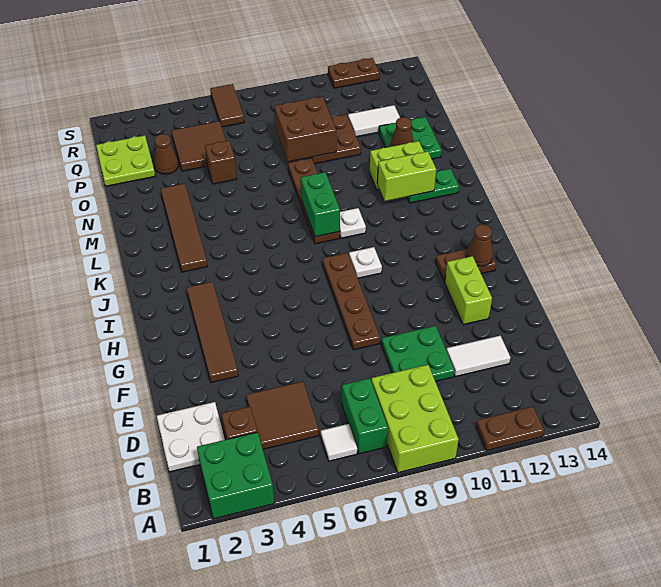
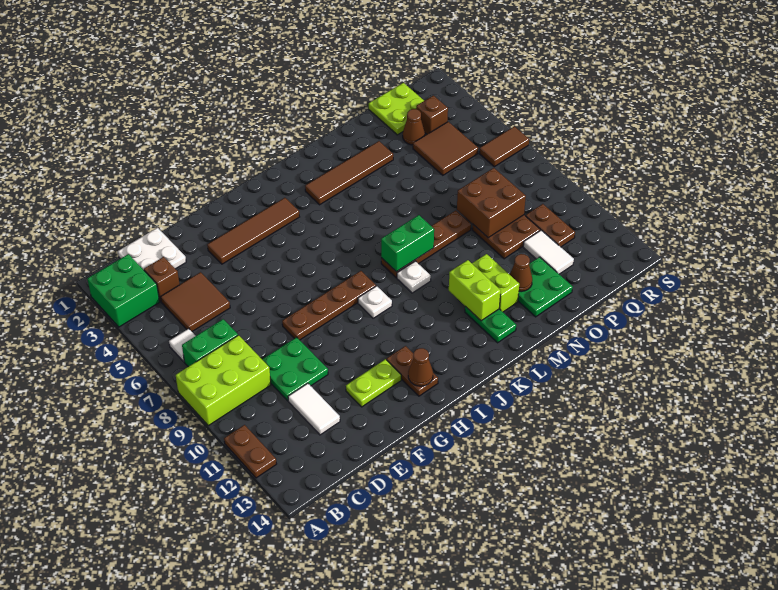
lime brick F12:G12 level 1 -> lime plate F12:G12 level 1
brown brick O5 level 1 -> brown brick Q3 level 1
brown plate S11:S12 level 1 -> brown plate Q10:Q11 level 1

